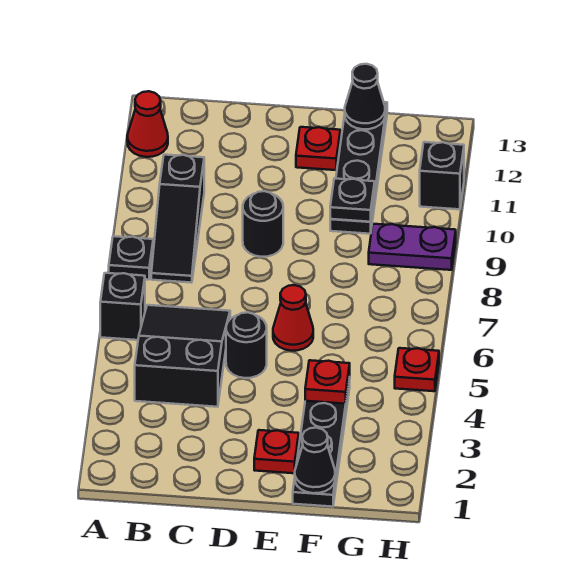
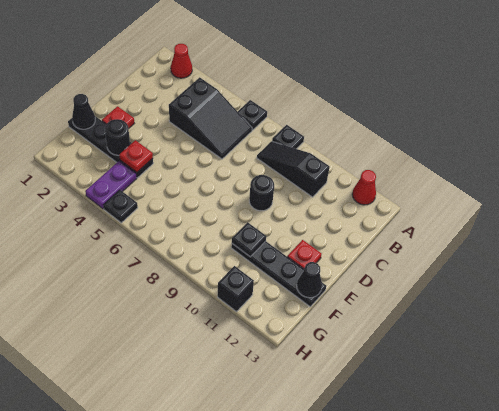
black brick A6 level 1 -> black plate A6 level 1
black round brick D5 level 1 -> black round brick F3 level 2
red cone E6 level 1 -> red cone A2 level 1
purple plate G9:H9 level 1 -> purple plate G4:H4 level 1
red plate H5 level 1 -> black plate H5 level 1

